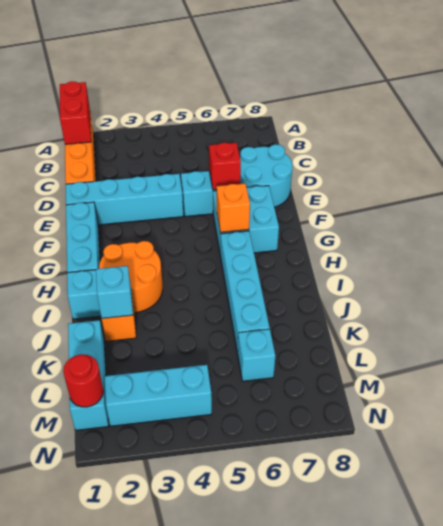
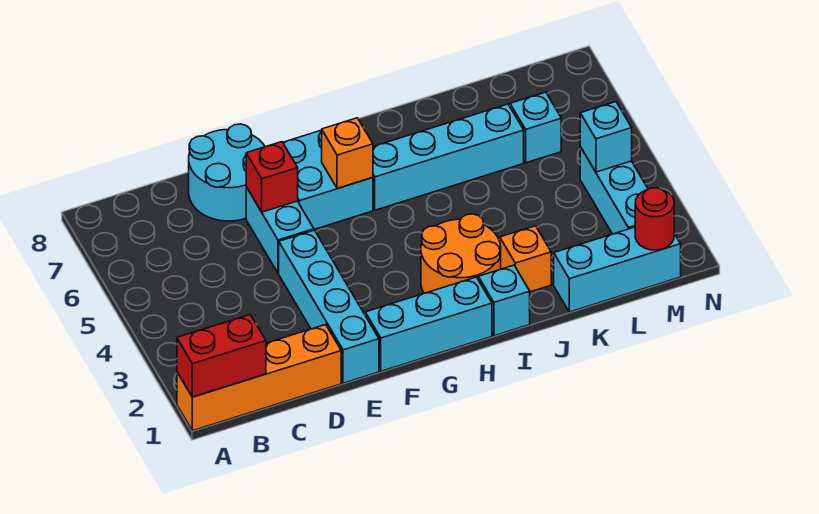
cyan brick J2 level 2 -> cyan brick M4 level 2

